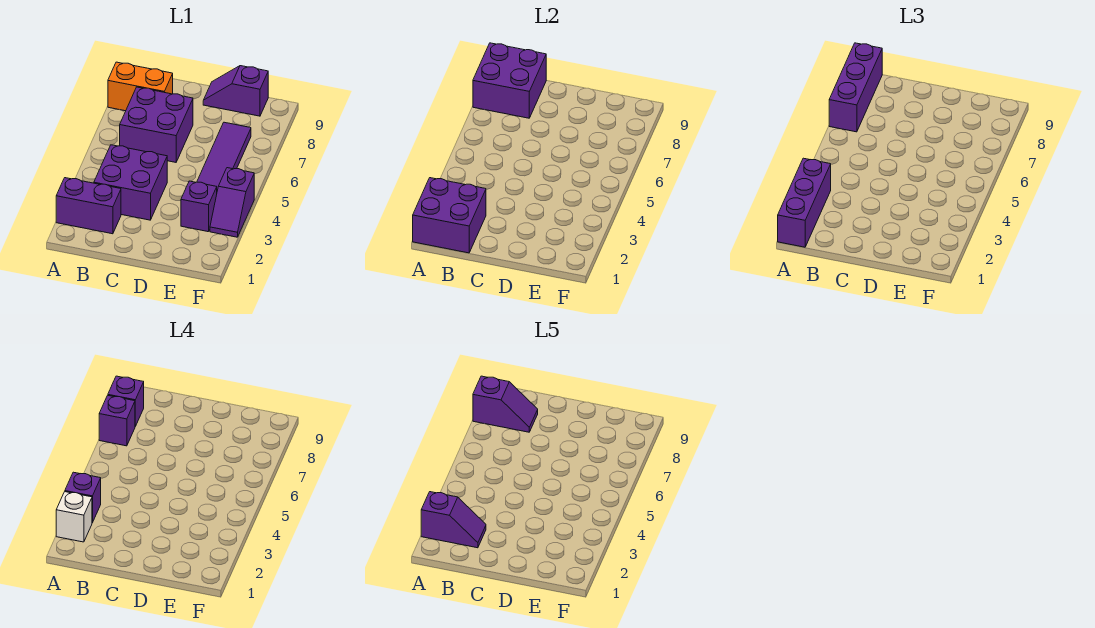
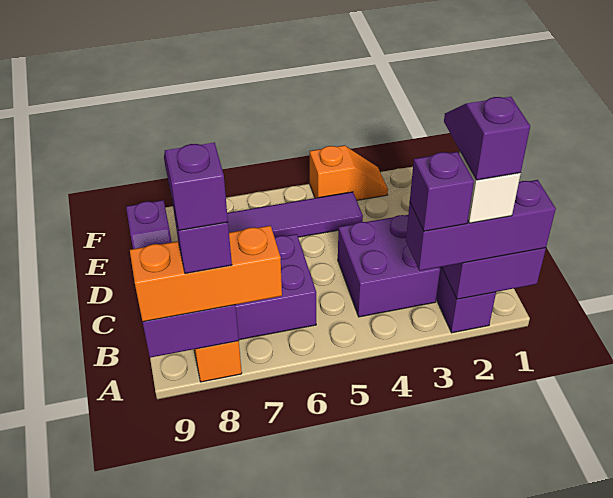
purple brick A7:A9 level 3 -> orange brick A7:A9 level 3
purple brick A7 level 4 -> none
purple brick E3 level 1 -> none
purple slope F3:F4 level 1 top 4 -> orange slope F3:F4 level 1 top 4

